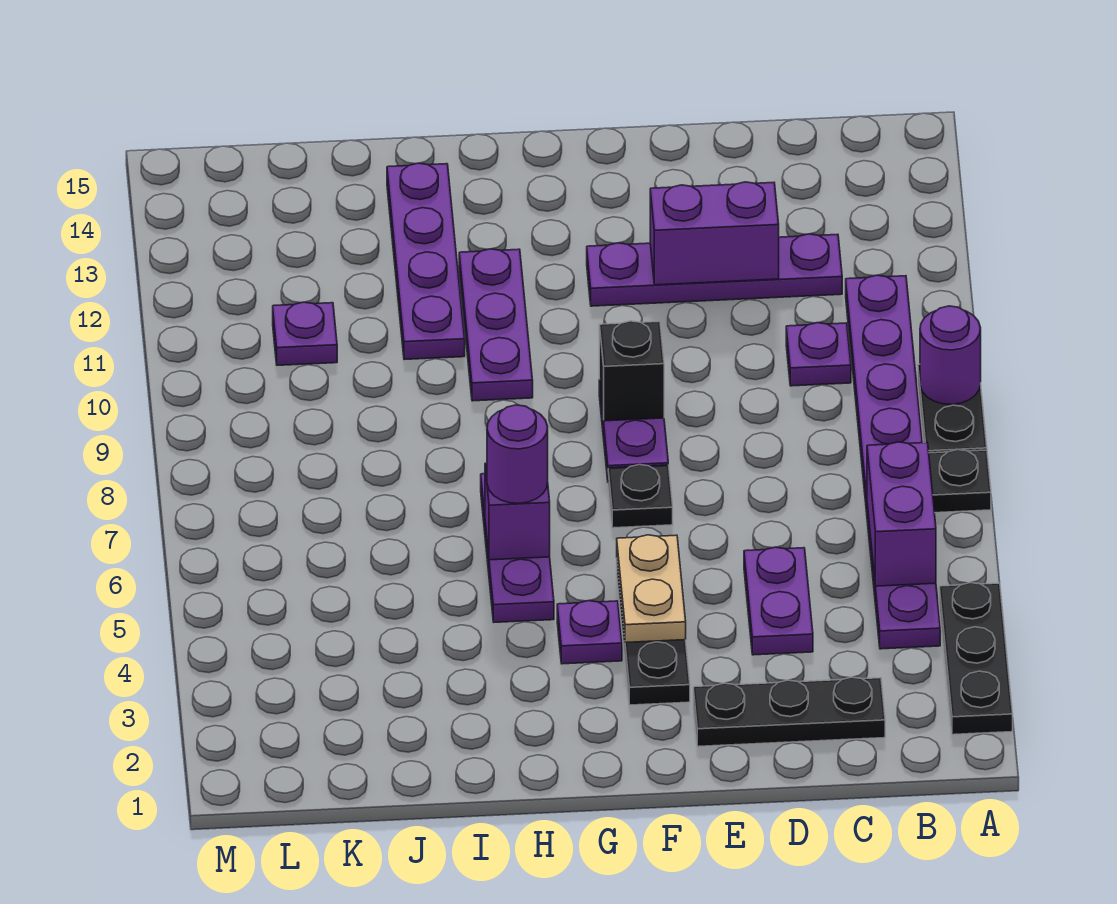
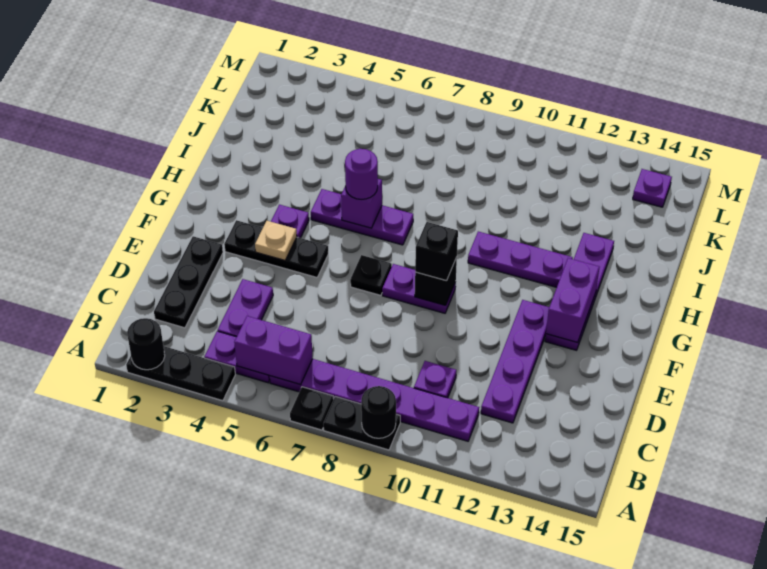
none -> black round brick A2 level 2
purple round brick A9 level 2 -> black round brick A9 level 2
purple plate D4:D5 level 1 -> purple plate C4:D4 level 1
purple brick D12:E12 level 2 -> purple brick F13:G13 level 2
tan plate F4:F5 level 2 -> tan plate F4 level 2
none -> black brick F9 level 3
purple plate I11:I14 level 1 -> purple plate F13:I13 level 1
purple plate K11 level 1 -> purple plate L14 level 1

